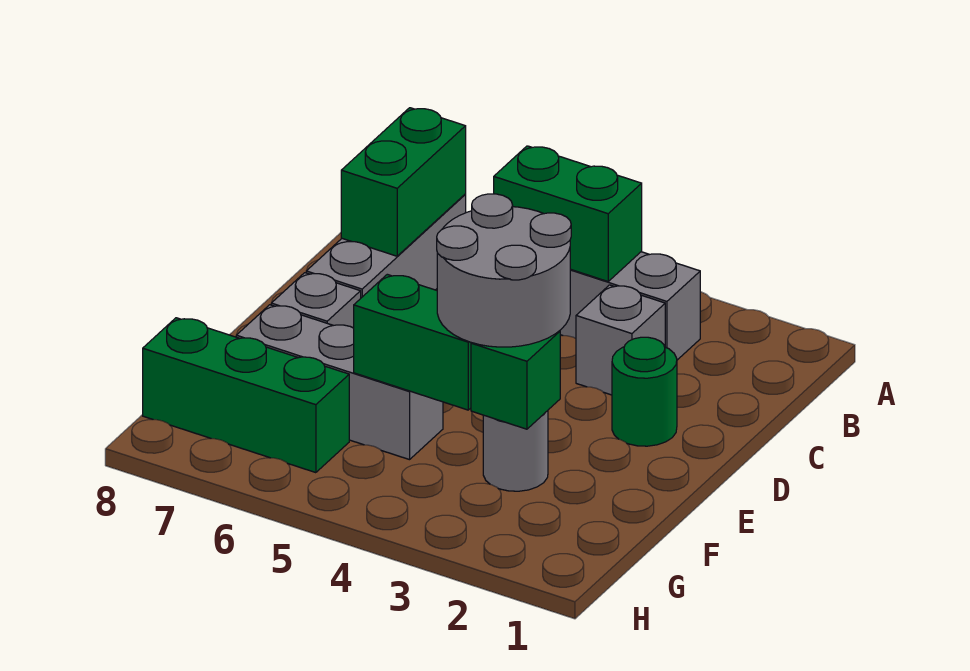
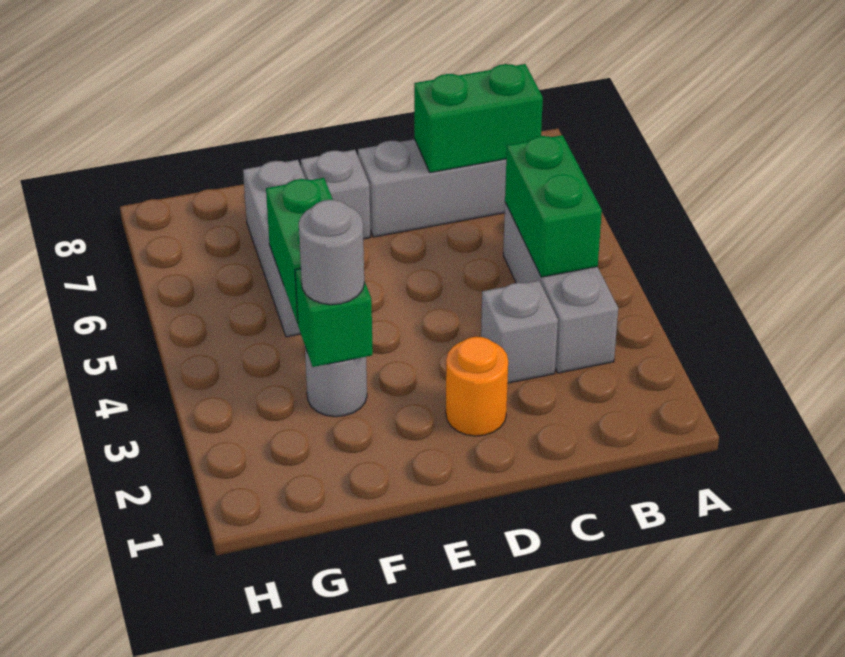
green round brick D2 level 1 -> orange round brick D2 level 1
grey round brick E3:F4 level 3 -> grey round brick F3 level 3
green brick G6:G8 level 1 -> none

